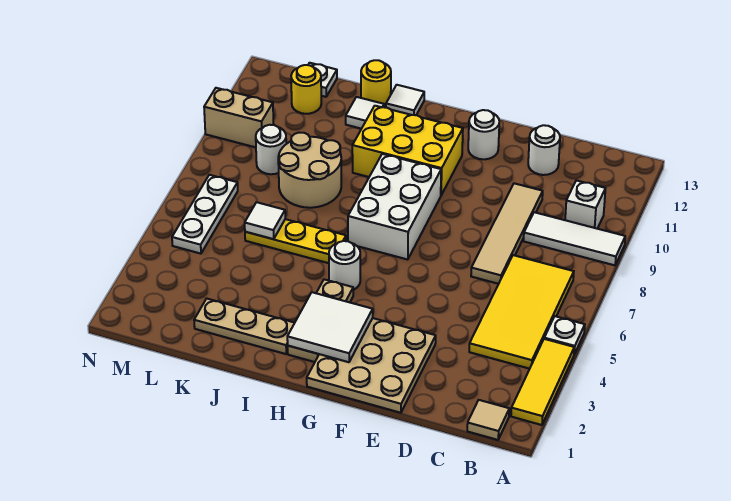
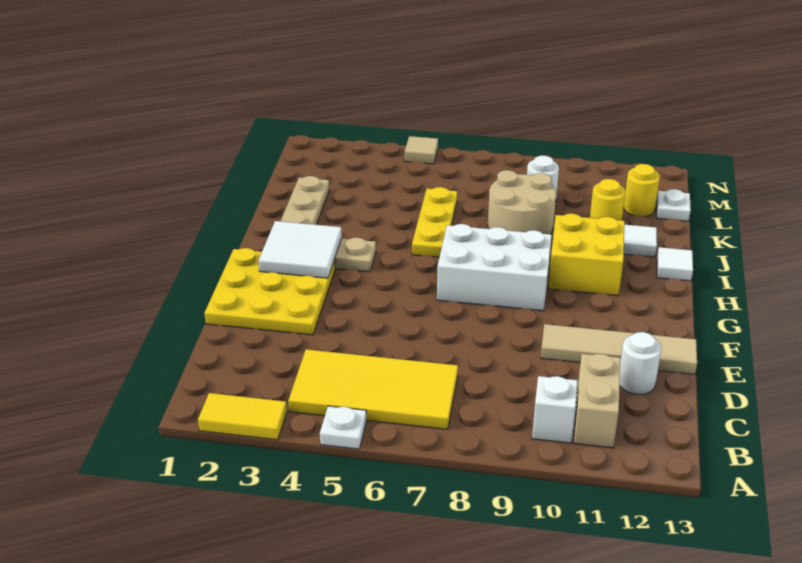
yellow tile A2:A4 level 1 -> yellow tile A2:A3 level 1
white tile A9:C9 level 1 -> none
tan tile B1 level 1 -> tan tile N5 level 1
tan tile D7:D10 level 1 -> tan tile E10:E13 level 1
tan plate E1:G3 level 1 -> yellow plate E1:G3 level 1
white round brick F12 level 1 -> none
yellow brick G10:I11 level 1 -> yellow brick H10:I11 level 1
white round brick H5 level 1 -> none
yellow round brick J13 level 1 -> yellow round brick K11 level 1
white tile K6 level 2 -> none
white plate M5:M7 level 1 -> none
tan brick M10:N10 level 1 -> tan brick B11:C11 level 1

